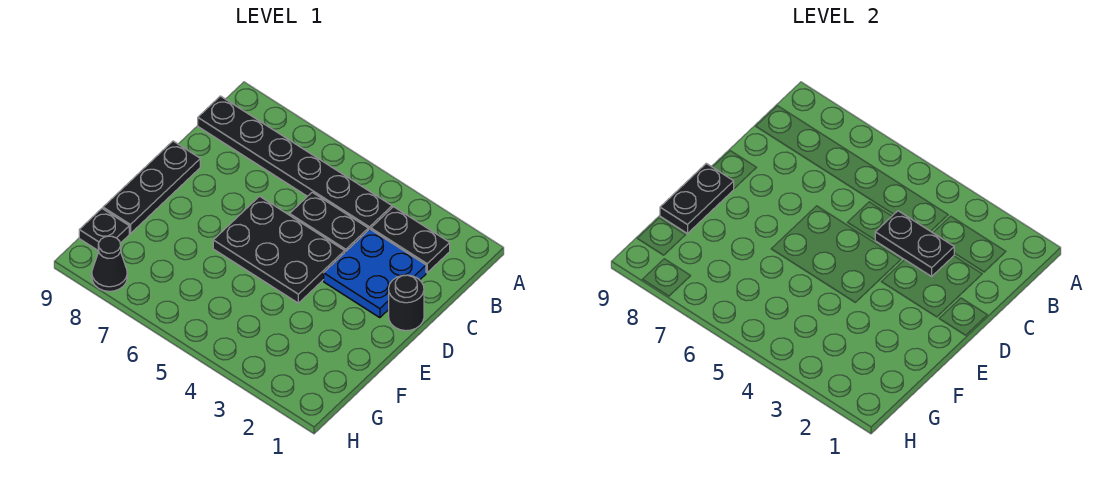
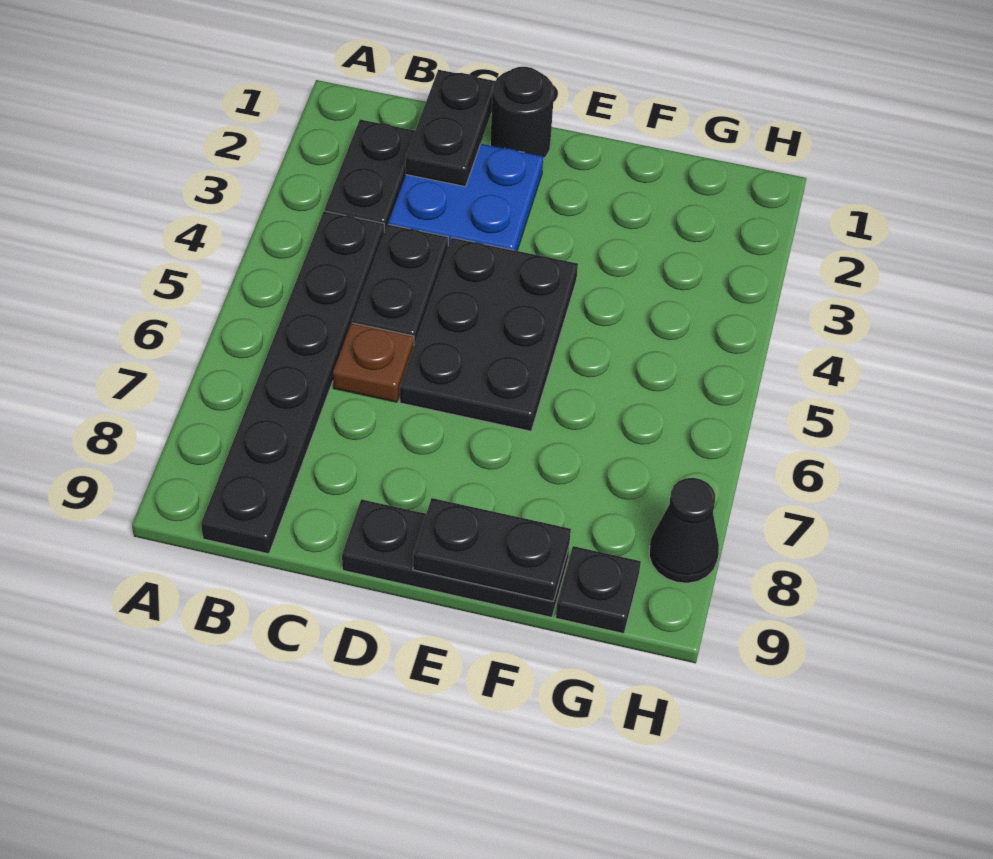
black plate C3:C4 level 2 -> black plate C1:C2 level 2
none -> brown plate C6 level 1

